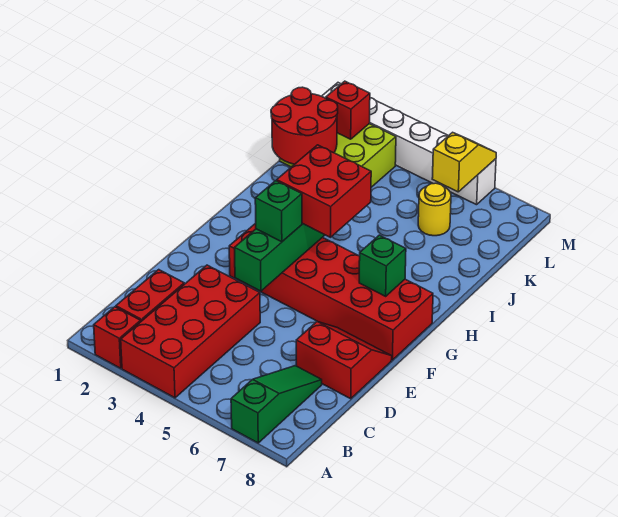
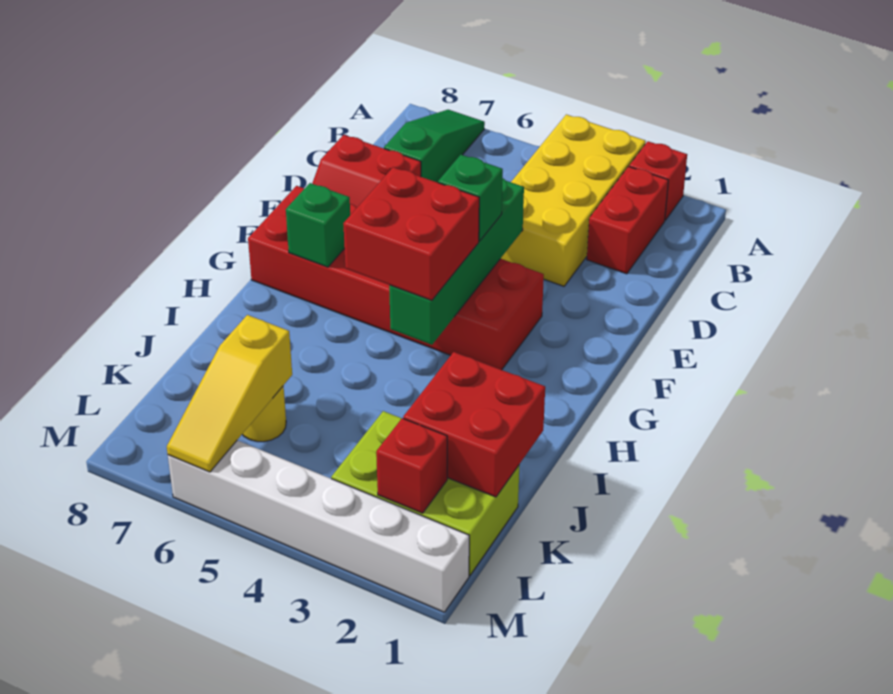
red brick A3:D4 level 1 -> yellow brick A3:D4 level 1
green slope A7:C7 level 1 top A -> green slope A7:C7 level 1 top C
red round brick J1:K2 level 2 -> red brick J1:K2 level 2
yellow slope L6:M6 level 2 top L -> yellow slope K6:M6 level 2 top K

